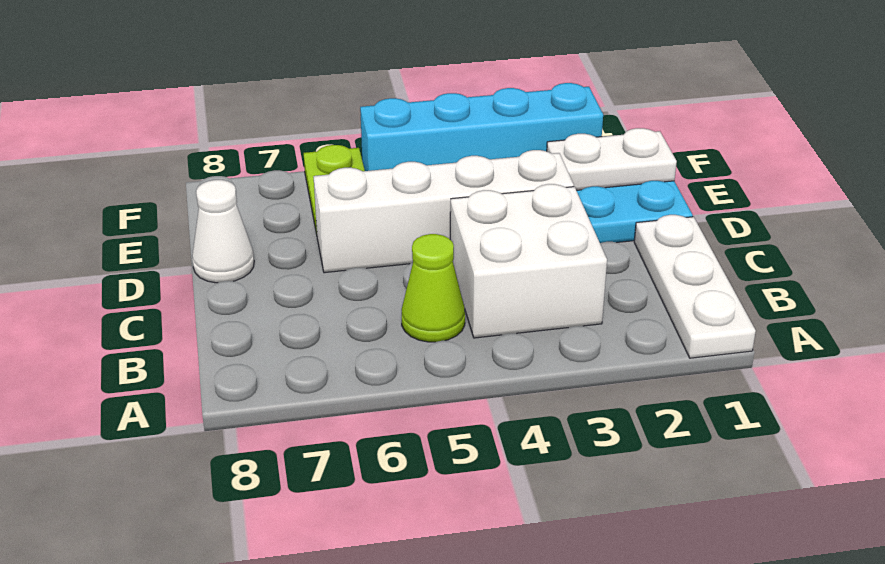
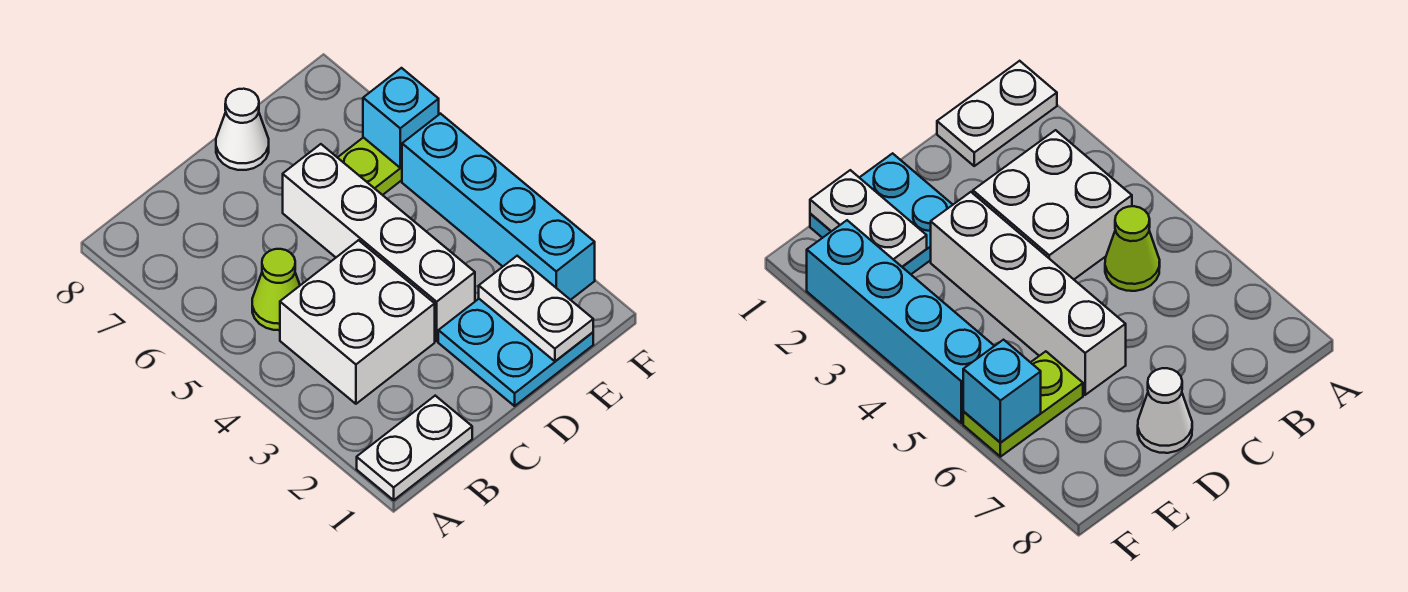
white plate A1:C1 level 1 -> white plate A1:B1 level 1
none -> cyan brick F6 level 2

